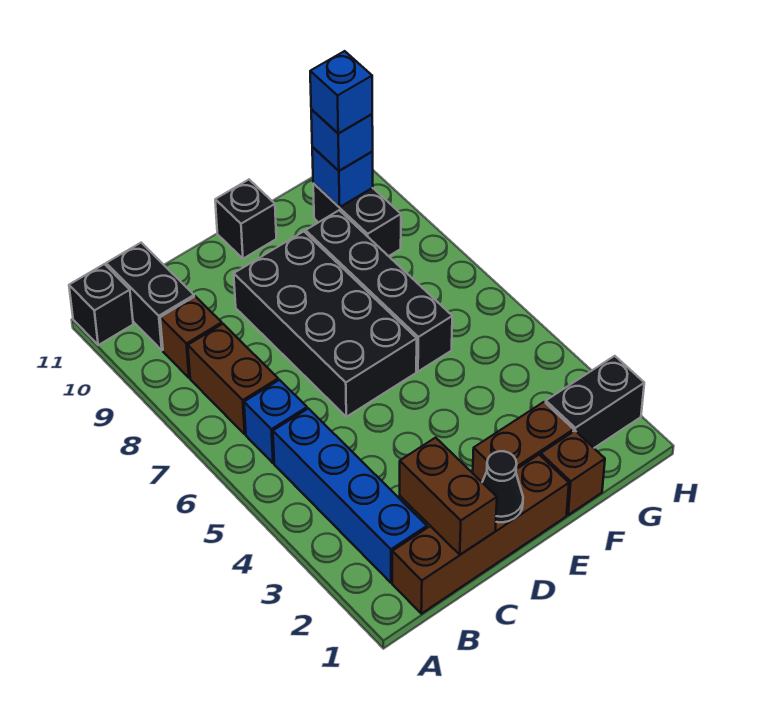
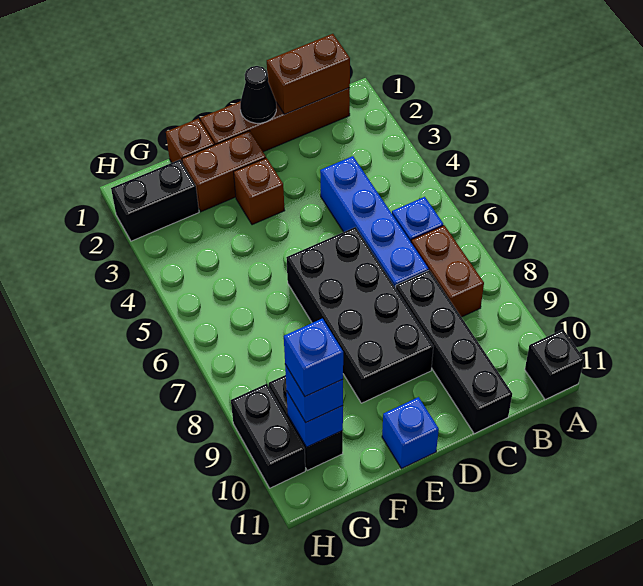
blue brick B2:B5 level 1 -> blue brick C4:C7 level 1
brown brick B9 level 1 -> brown brick E3 level 1
black brick B10:B11 level 1 -> black brick H9:H10 level 1
brown brick C1:C2 level 2 -> brown brick B1:C1 level 2
black brick E11 level 1 -> blue brick E11 level 1
black brick F6:F9 level 1 -> black brick C8:C11 level 1

